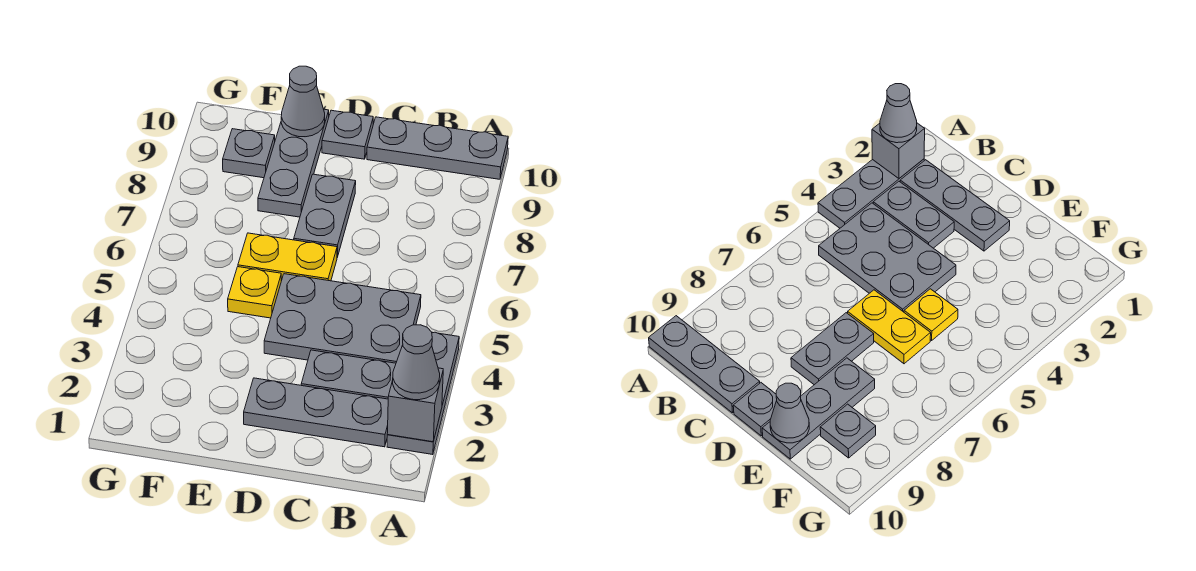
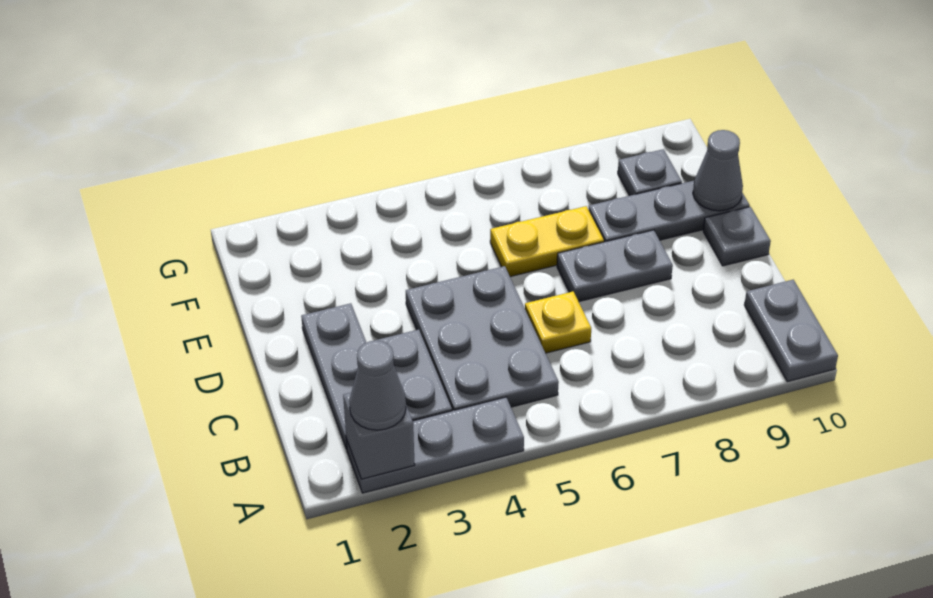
grey plate A10:C10 level 1 -> grey plate A10:B10 level 1
yellow plate D6:E6 level 1 -> yellow plate E6:E7 level 1
yellow plate E5 level 1 -> yellow plate C6 level 1

